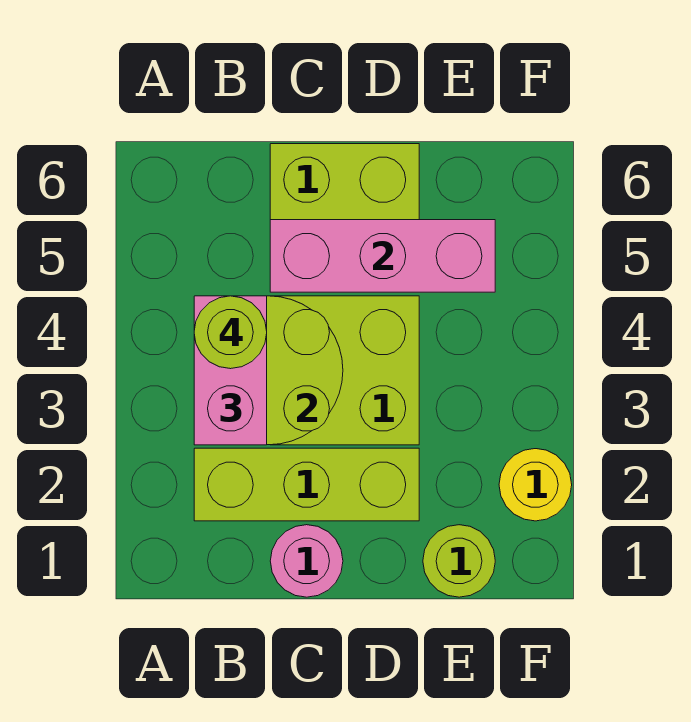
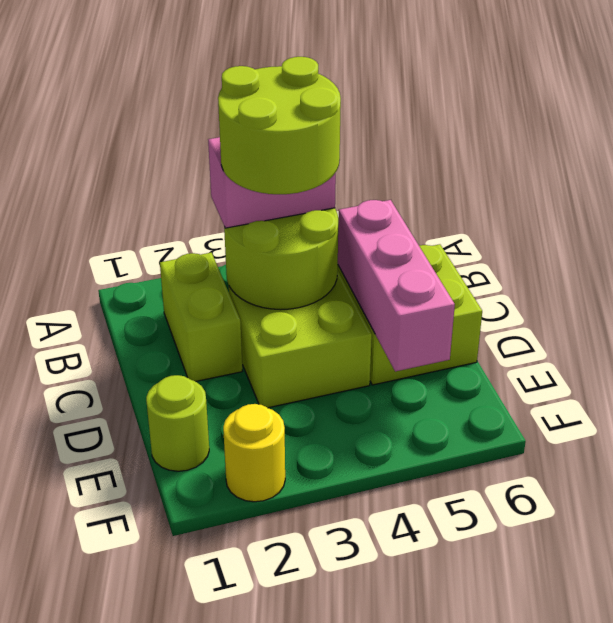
lime brick B2:D2 level 1 -> lime brick B2:C2 level 1
lime round brick B4 level 4 -> lime round brick B3:C4 level 4
pink round brick C1 level 1 -> none

